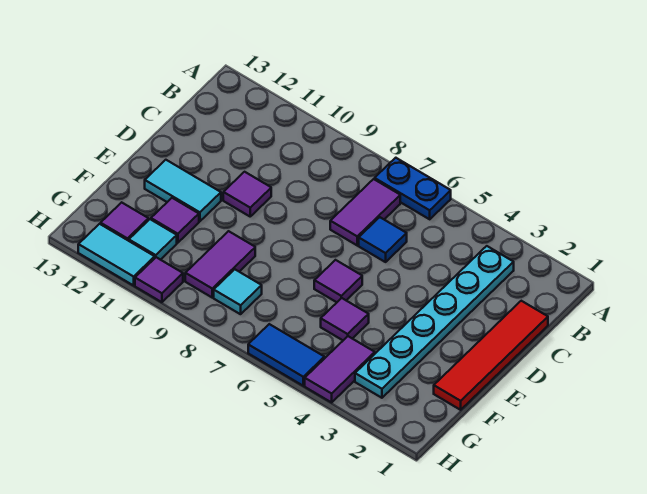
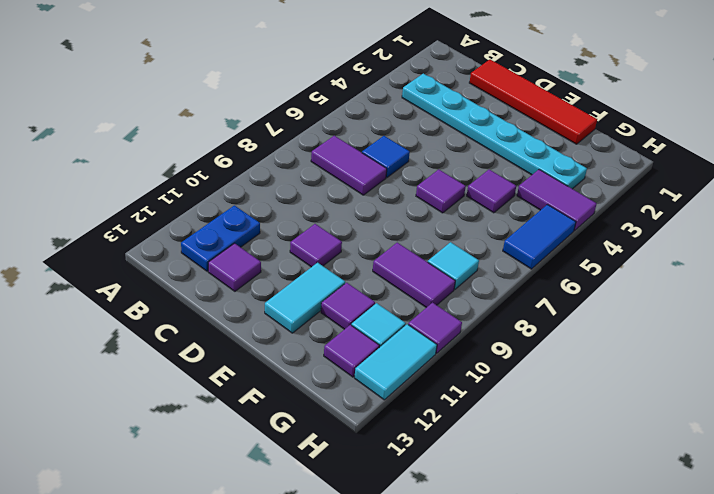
blue plate A6:A7 level 1 -> blue plate B11:B12 level 1
none -> purple tile C12 level 1

